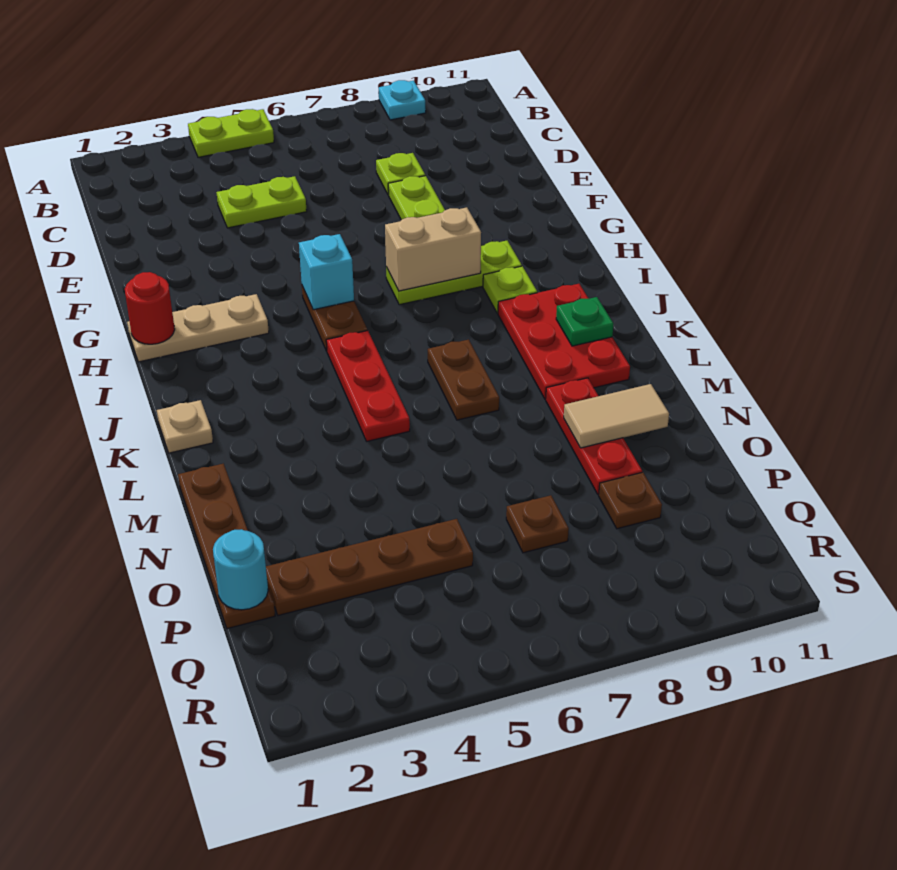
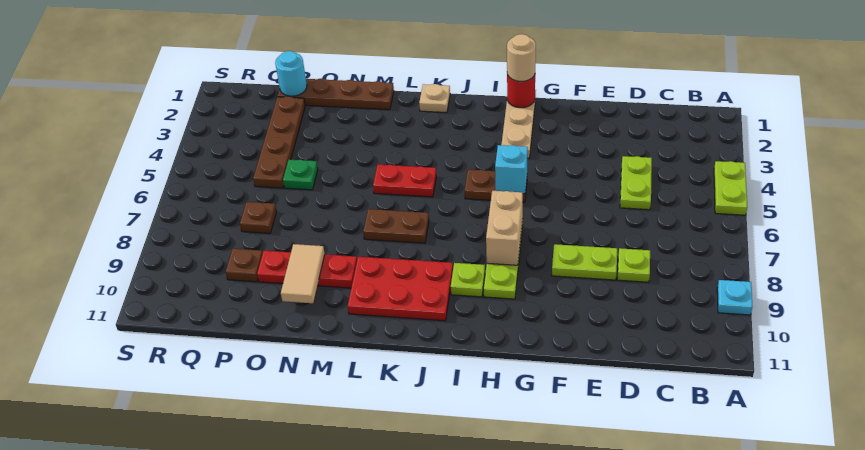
none -> tan round brick H1 level 3
red plate J5:L5 level 1 -> red plate K5:L5 level 1
green plate K10 level 2 -> green plate O5 level 1

